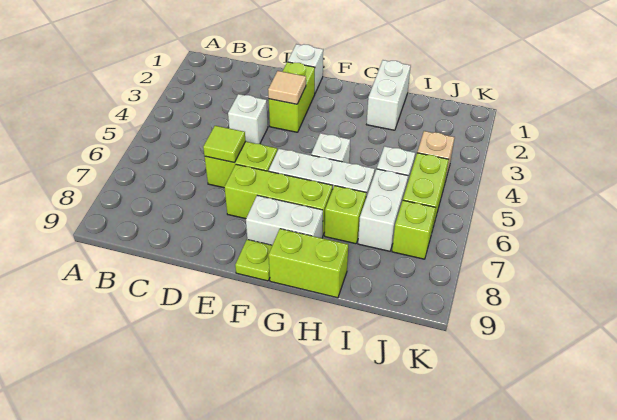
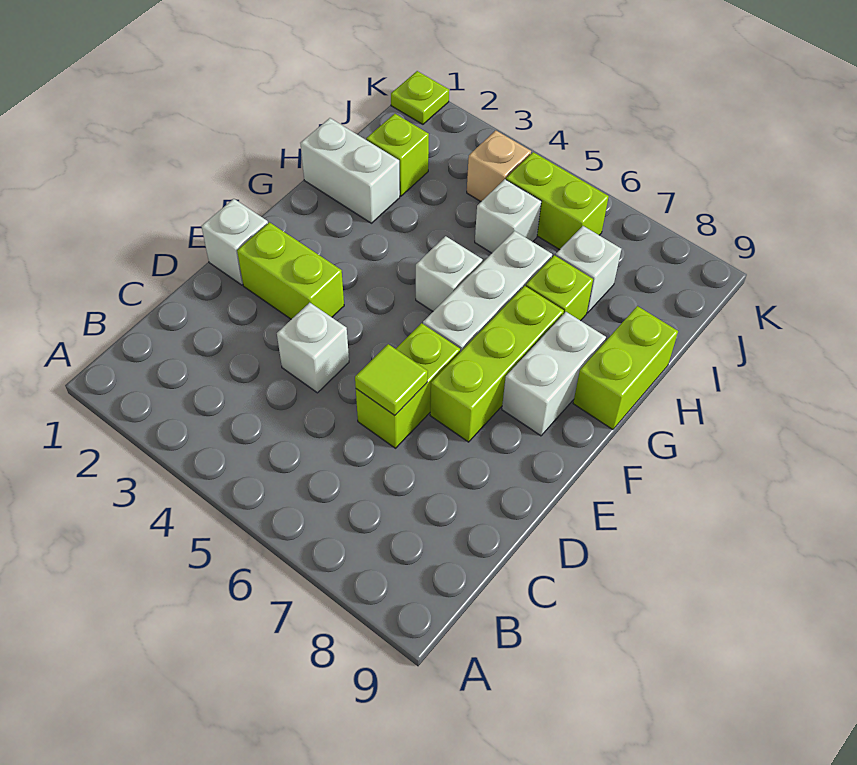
tan tile E3 level 2 -> none
lime plate F9 level 1 -> lime plate K1 level 1
white brick I6:I7 level 1 -> white brick I7 level 1
lime brick J7 level 1 -> lime brick I2 level 1

